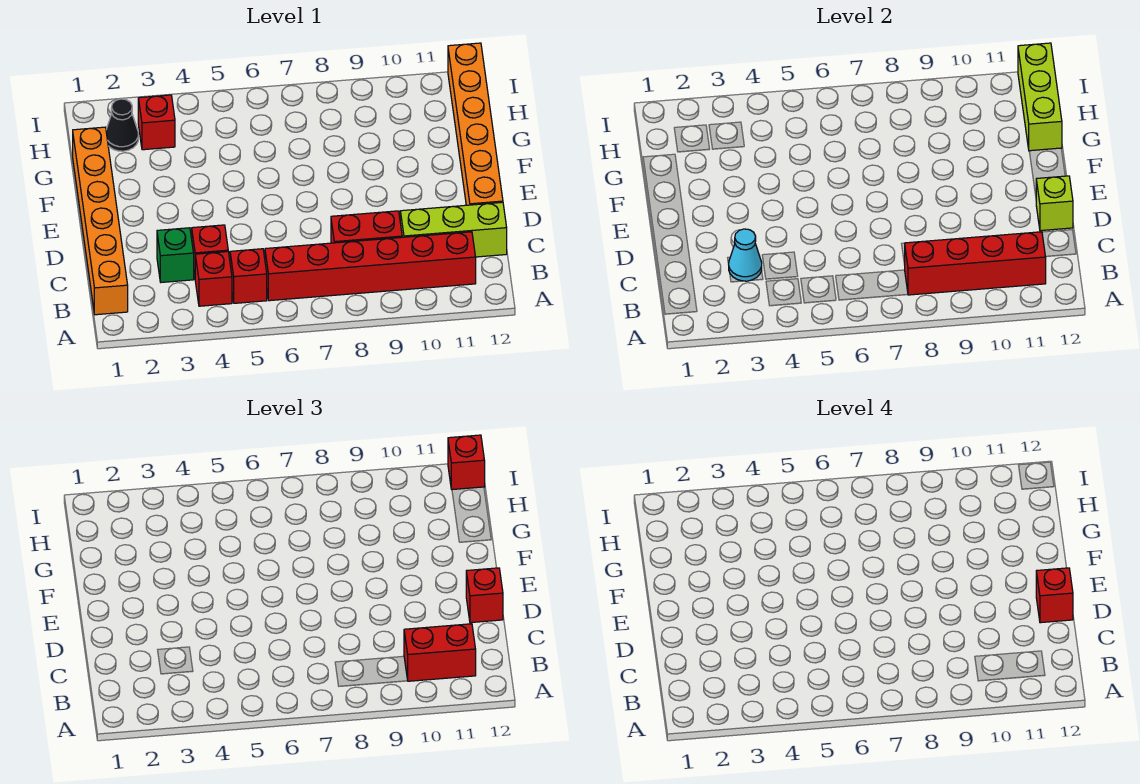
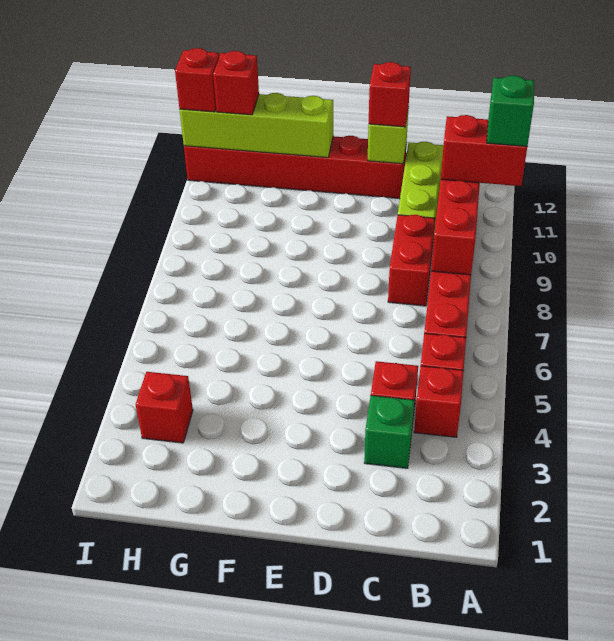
none -> green brick A10 level 4
orange brick B1:G1 level 1 -> none
red brick B10:B11 level 3 -> red brick A10:B10 level 3
cyan cone C3 level 2 -> none
orange brick D12:I12 level 1 -> red brick D12:I12 level 1
red brick D12 level 4 -> red brick H12 level 3
lime brick G12:I12 level 2 -> lime brick F12:I12 level 2
black cone H2 level 1 -> none

